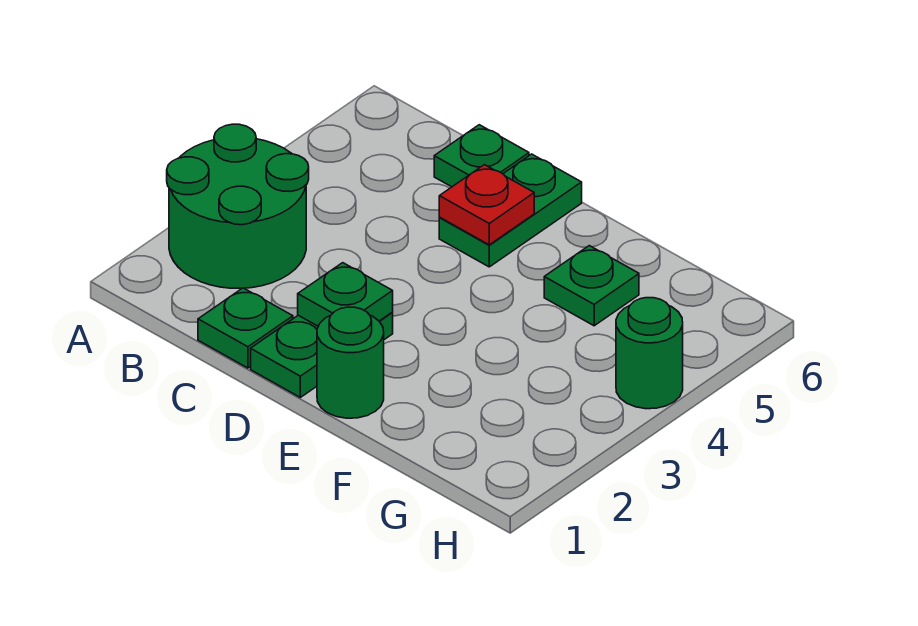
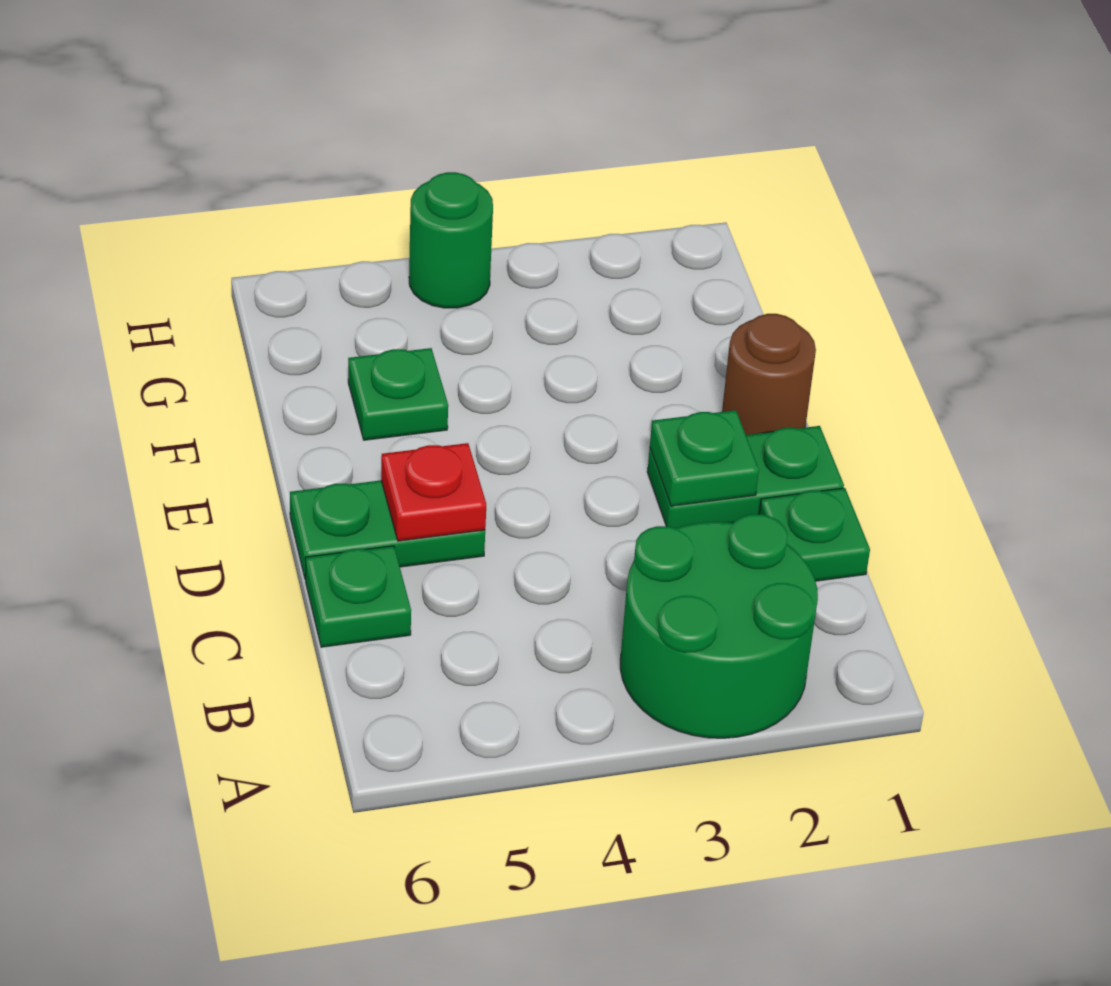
green round brick E1 level 1 -> brown round brick E1 level 1

